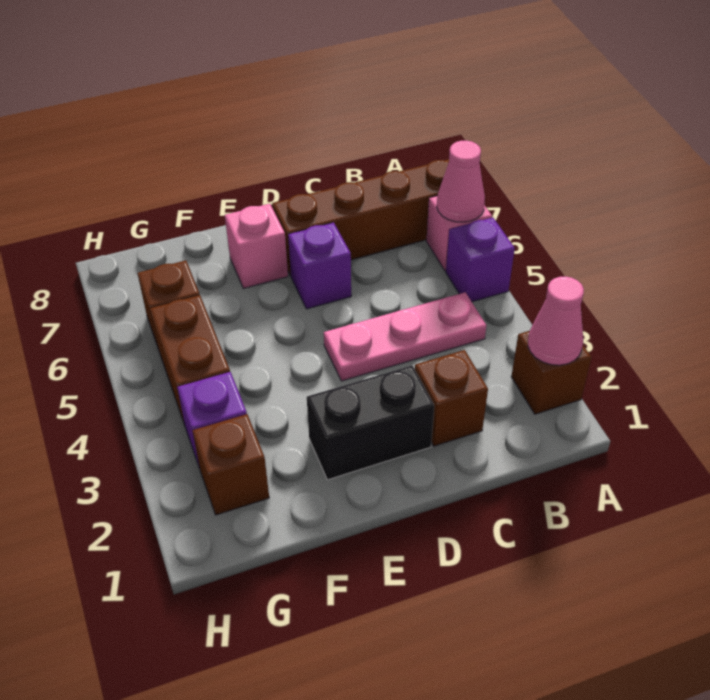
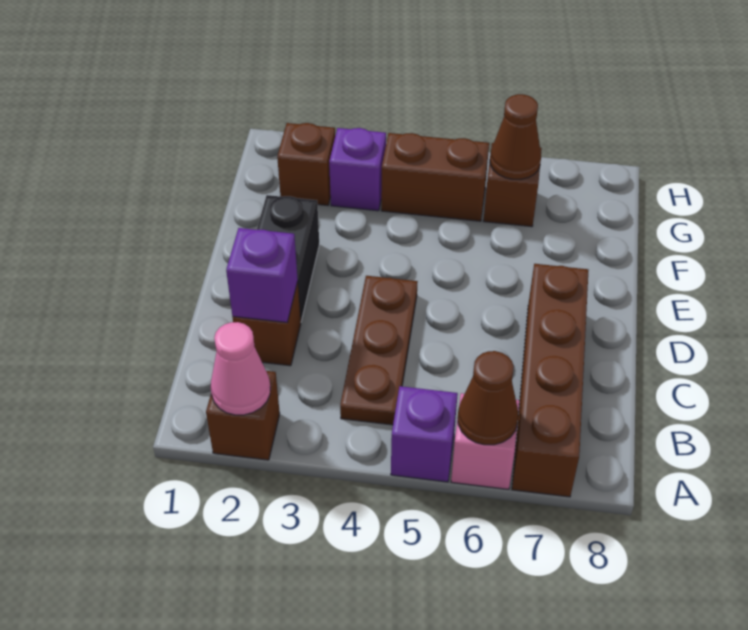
pink cone A6 level 2 -> brown cone A6 level 2
pink plate B4:D4 level 1 -> brown plate B4:D4 level 1
purple brick D6 level 1 -> purple brick C2 level 2
pink brick E7 level 1 -> none
none -> brown cone G6 level 2

